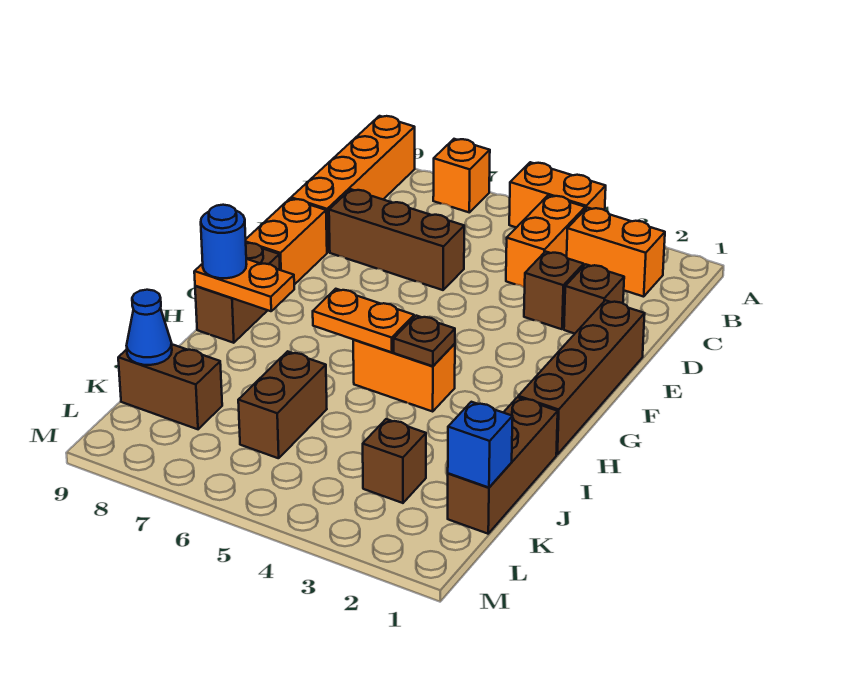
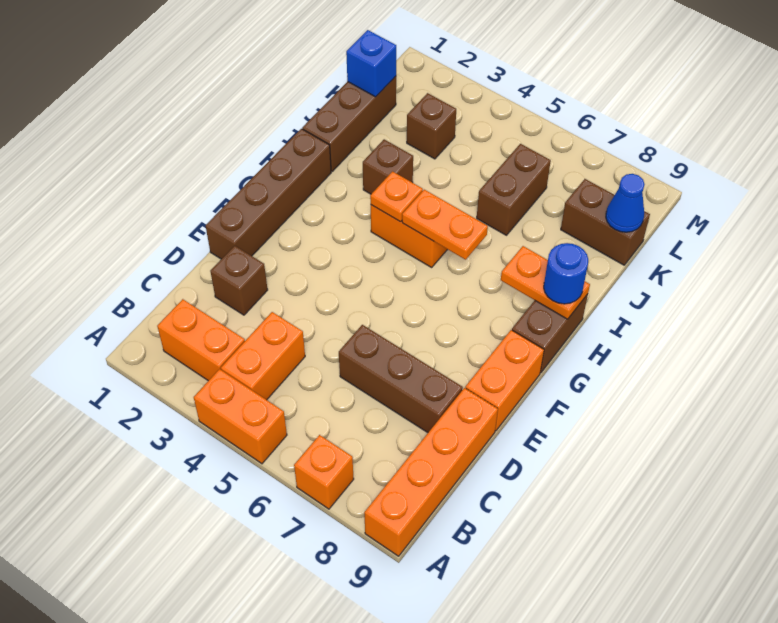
brown brick D3 level 1 -> brown brick I3 level 1
brown plate H4 level 2 -> orange plate H4 level 2

